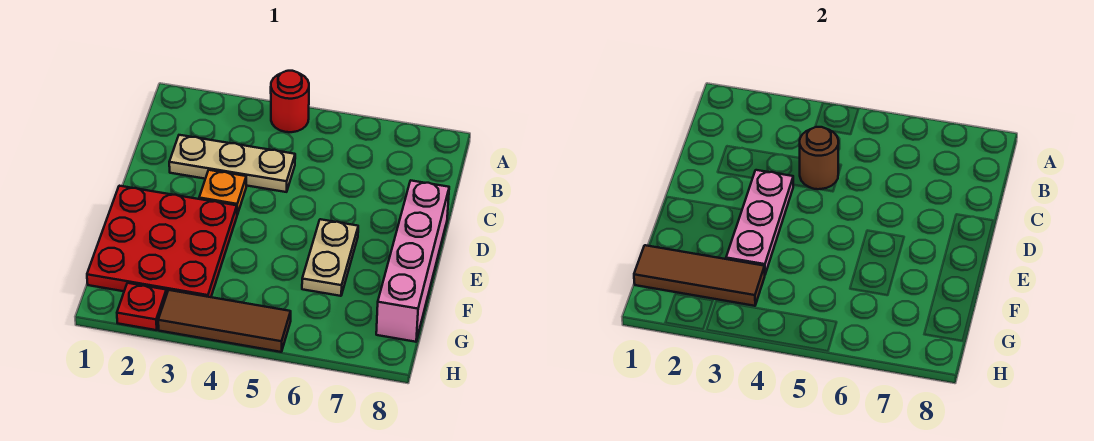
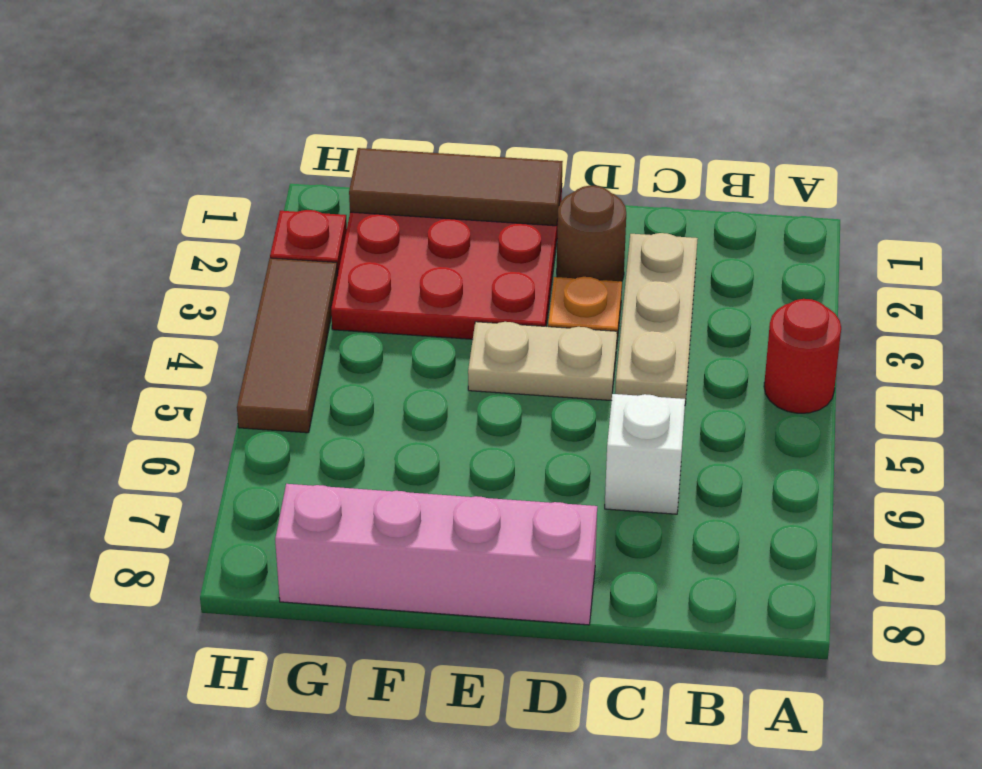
brown round brick C4 level 2 -> brown round brick D2 level 1
none -> white brick C6 level 1
pink plate D3:F3 level 2 -> none
tan plate E6:F6 level 1 -> tan plate D4:E4 level 1
brown tile G1:G3 level 2 -> brown tile E1:G1 level 2

